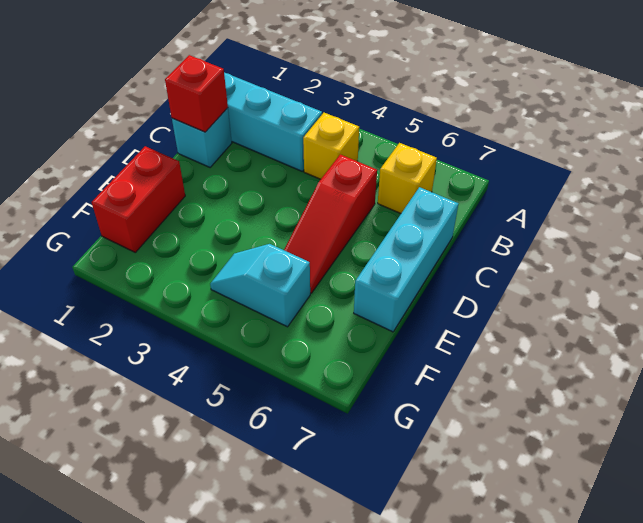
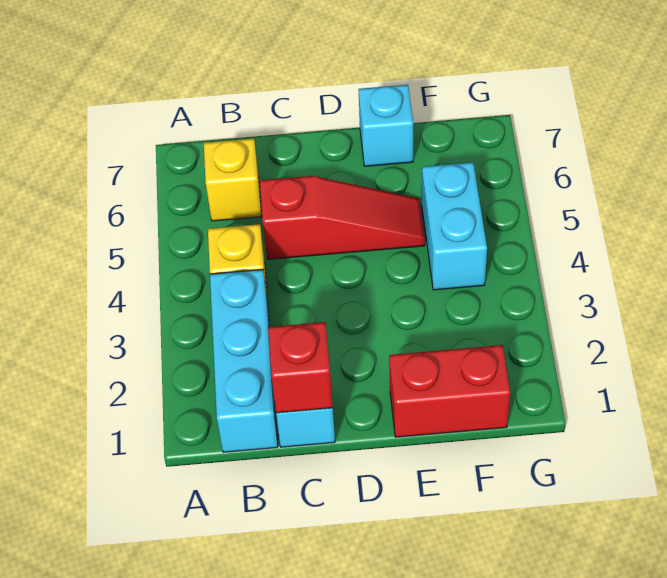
cyan brick C7:E7 level 1 -> cyan brick E7 level 1
cyan slope F4:F5 level 1 top 5 -> cyan brick F4:F5 level 1

